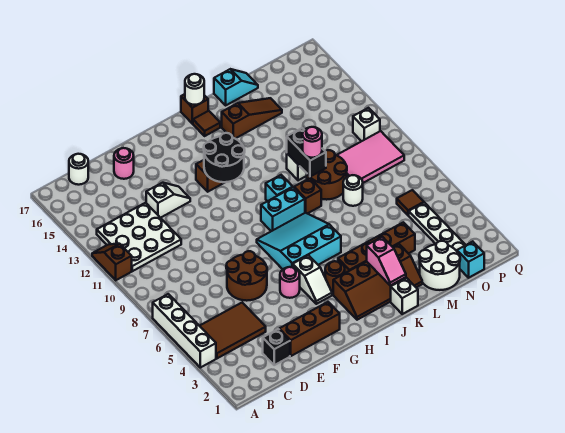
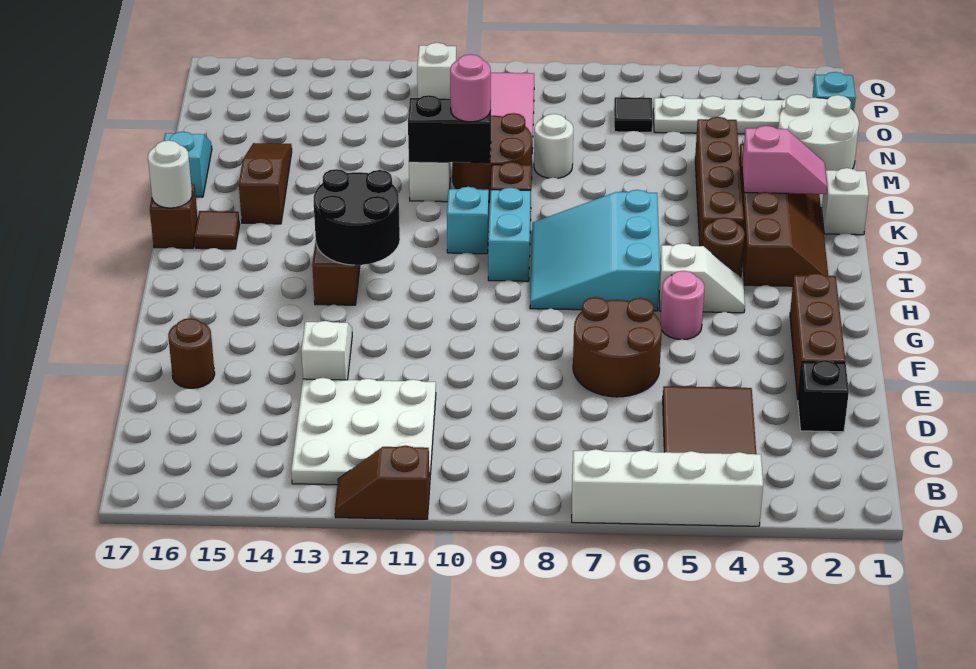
white round brick C17 level 1 -> none
pink round brick E16 level 1 -> brown round brick E16 level 1
brown tile O6 level 1 -> black tile O6 level 1

